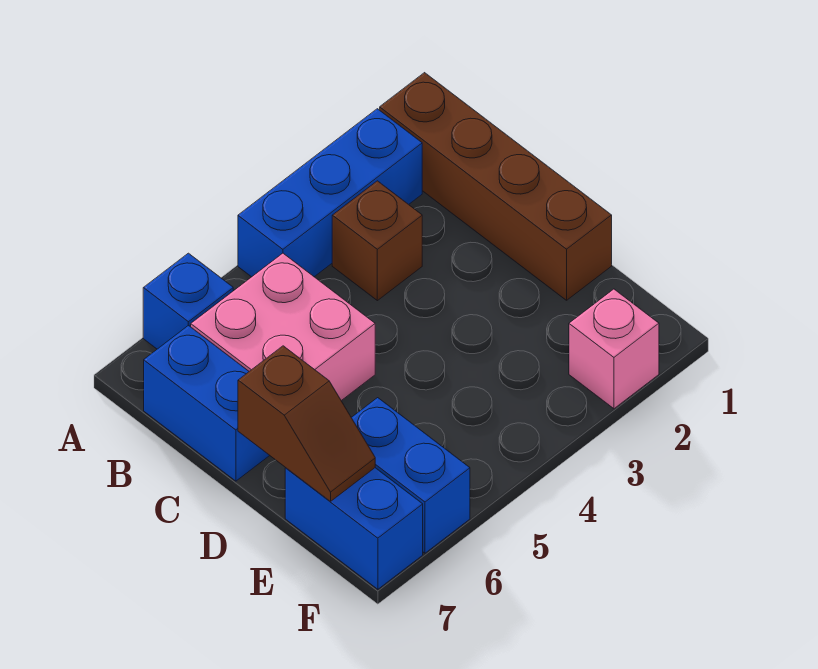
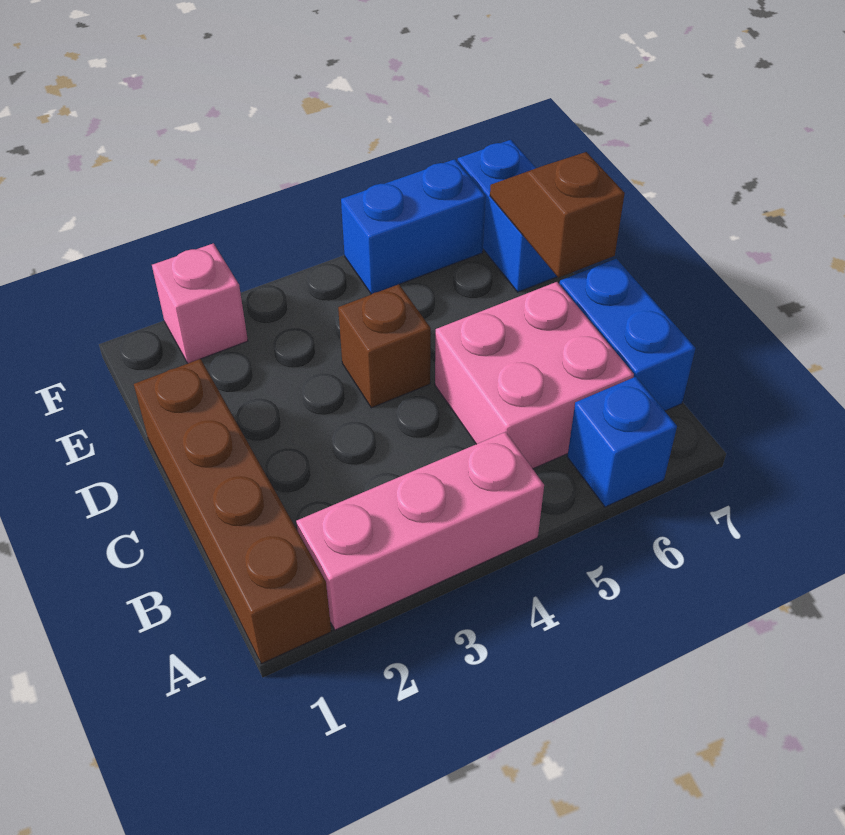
blue brick A2:A4 level 1 -> pink brick A2:A4 level 1
brown brick B3 level 1 -> brown brick D4 level 1
blue brick E6:F6 level 1 -> blue brick F5:F6 level 1

